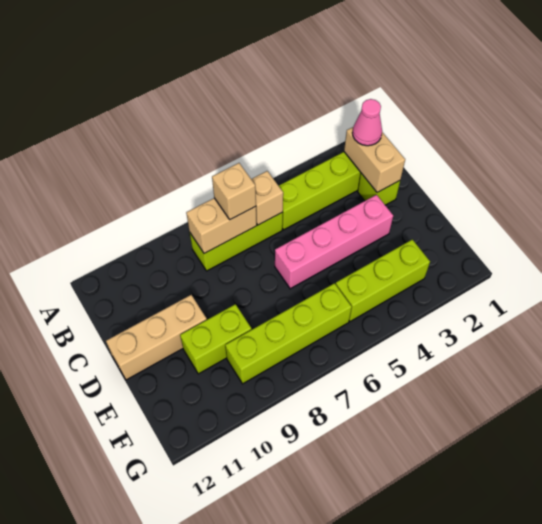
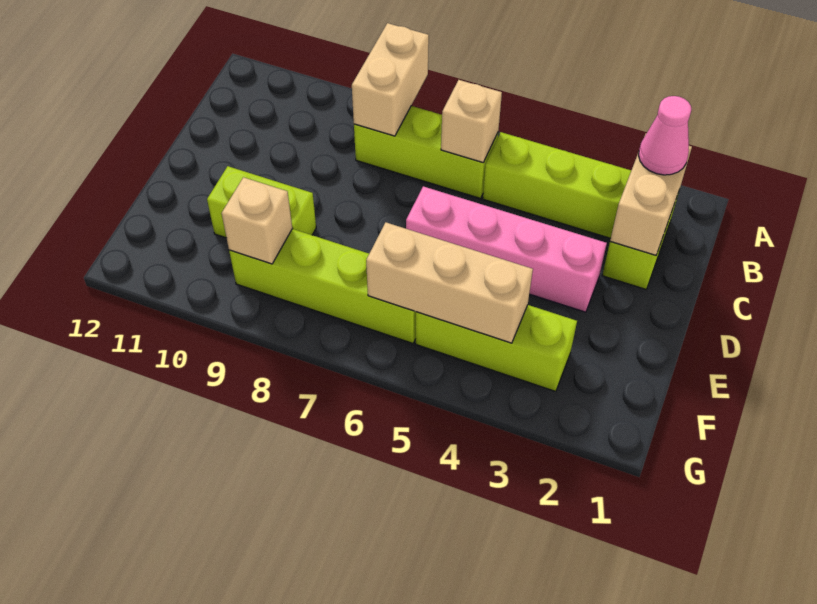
tan brick B7:B8 level 2 -> tan brick A8:B8 level 2
tan brick B7 level 3 -> tan brick F9 level 2
tan brick D10:D12 level 1 -> tan brick F4:F6 level 2

